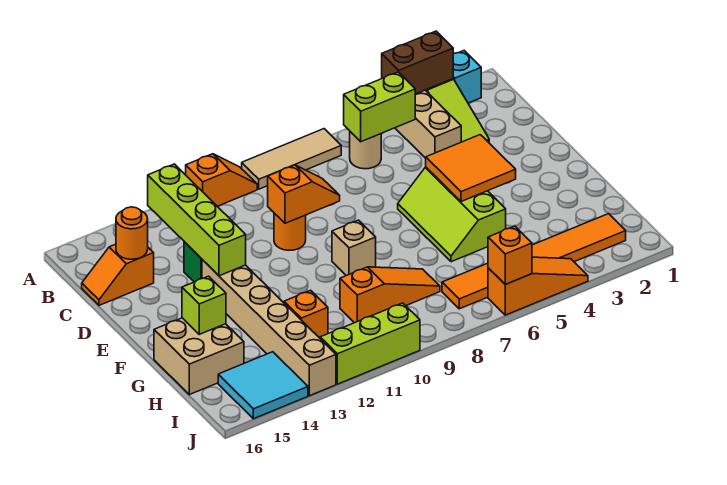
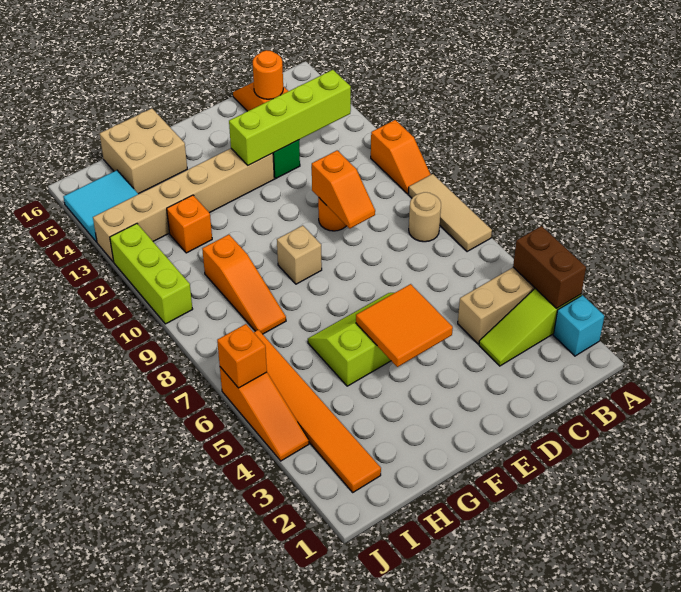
lime brick B5:B6 level 2 -> none
tan round brick B6 level 1 -> tan round brick B8 level 1
lime brick G15 level 2 -> none

